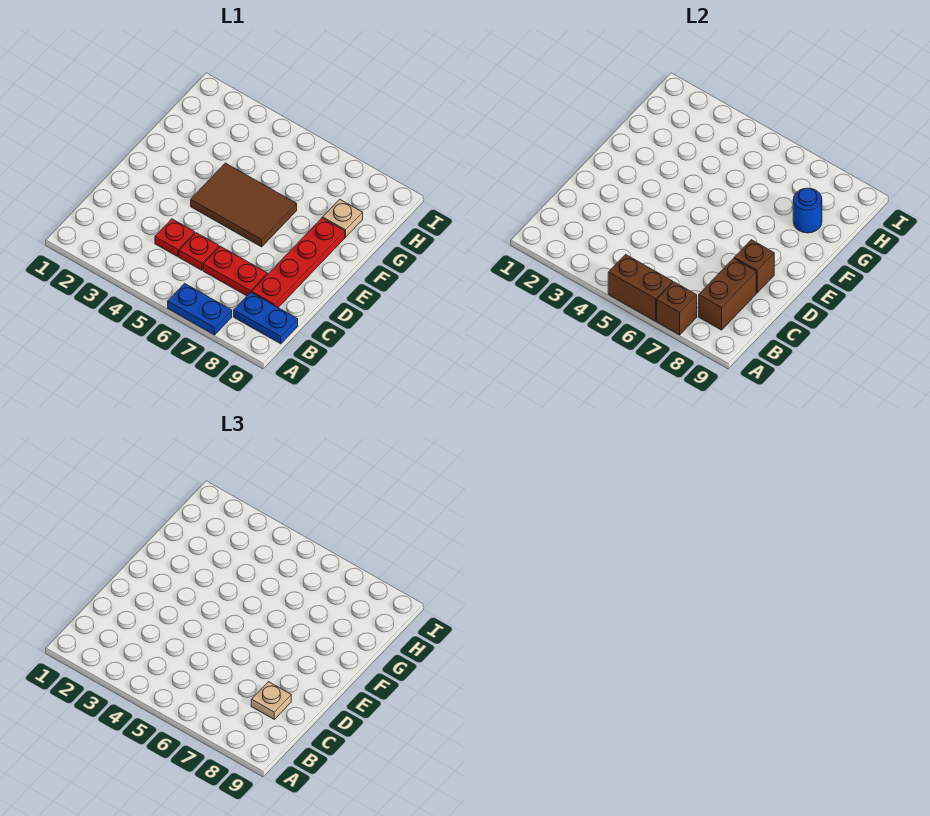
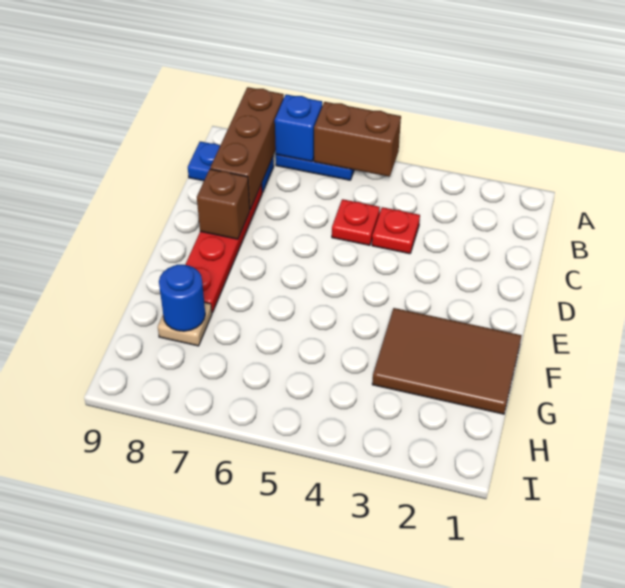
brown brick A7 level 2 -> blue brick A7 level 2
brown brick B8:C8 level 2 -> brown brick A8:C8 level 2
red plate C6:C7 level 1 -> none
tan plate C8 level 3 -> none
brown tile E4:F6 level 1 -> brown tile F1:G3 level 1

